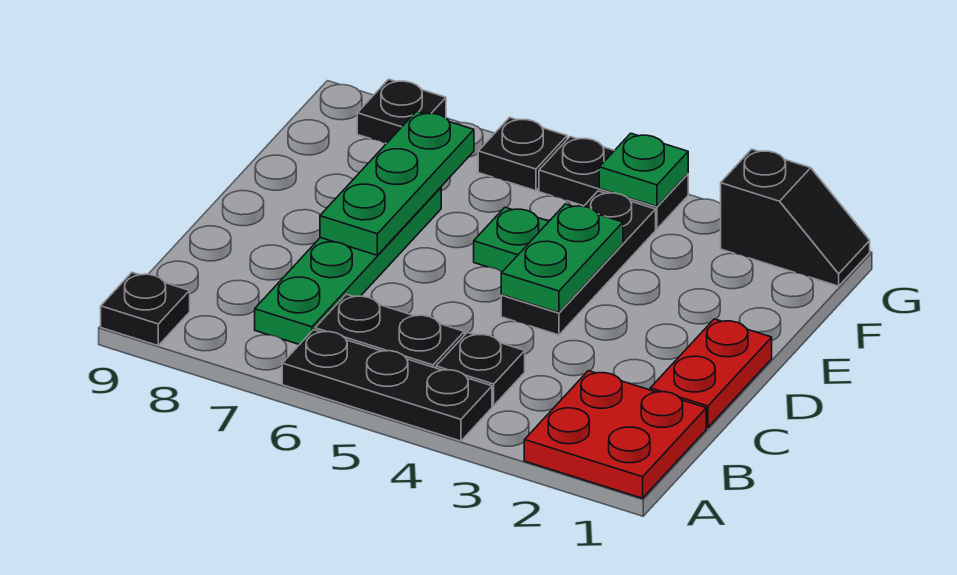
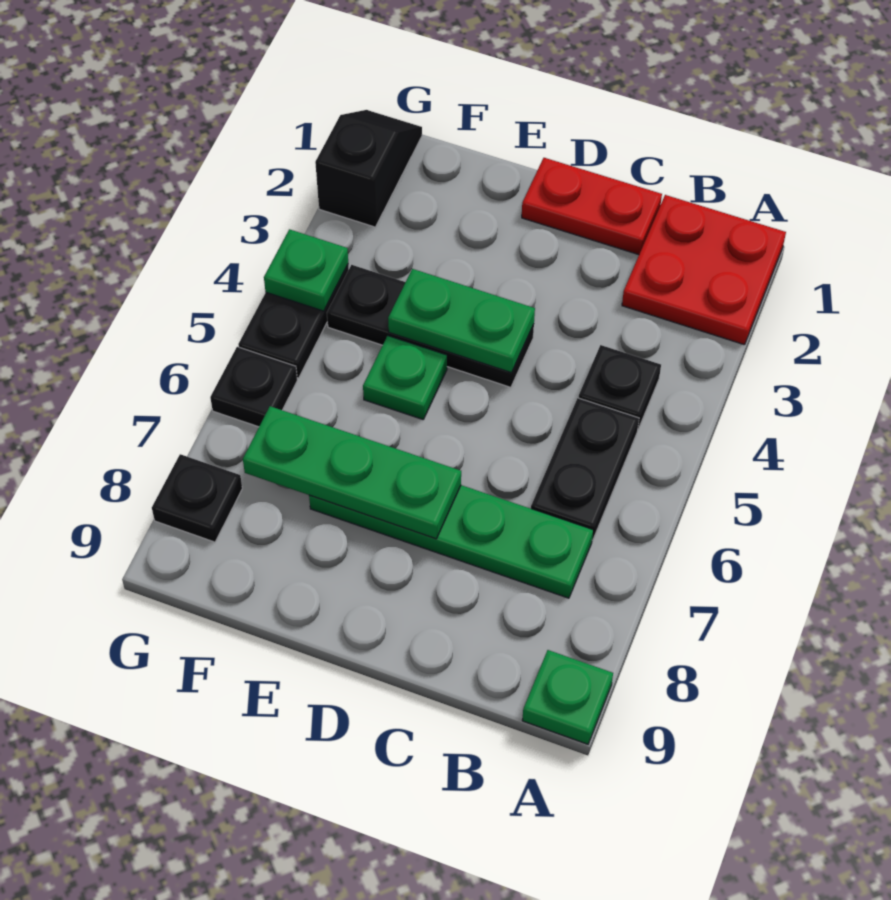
black plate A4:A6 level 1 -> none
black plate A9 level 1 -> green plate A9 level 1

